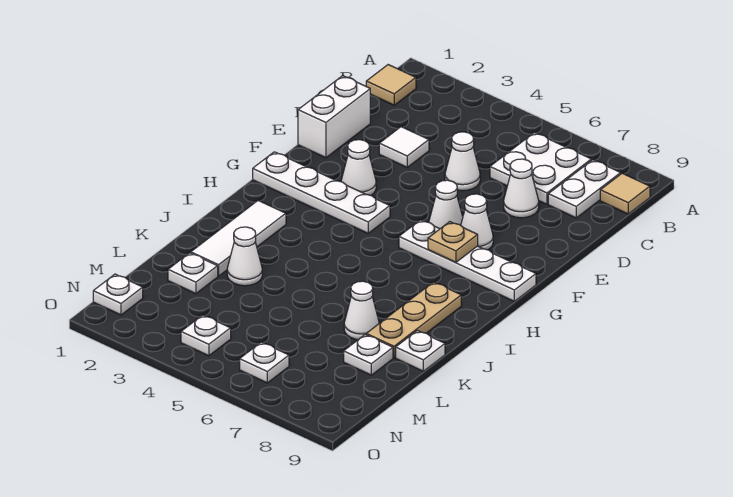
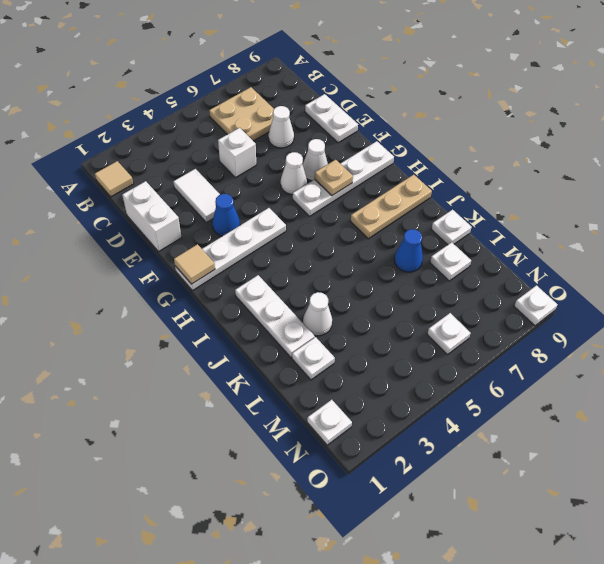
white plate B6:C7 level 1 -> tan plate B6:C7 level 1
white plate B8:C8 level 1 -> white plate D9:E9 level 1
tan tile B9 level 1 -> tan tile G1 level 2
white tile D3 level 1 -> white tile D3:E3 level 1
white cone D5 level 1 -> white brick D5 level 1
white cone F3 level 1 -> blue cone F3 level 1
white tile I2:K2 level 1 -> white plate I2:K2 level 1
tan plate I8:K8 level 1 -> tan plate I7:I9 level 1
white cone K7 level 1 -> blue cone K7 level 1
white plate N4 level 1 -> white plate O9 level 1

